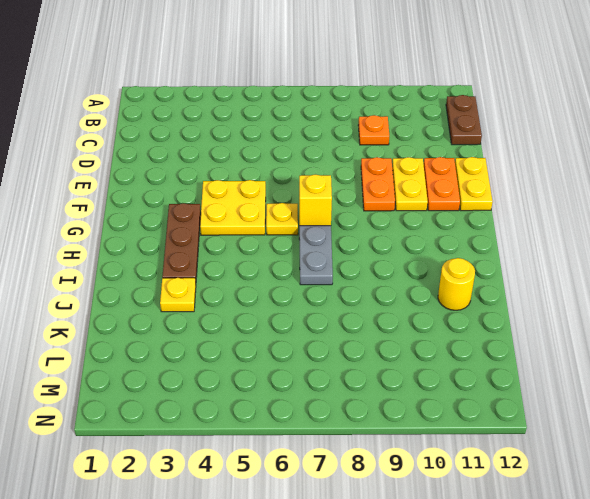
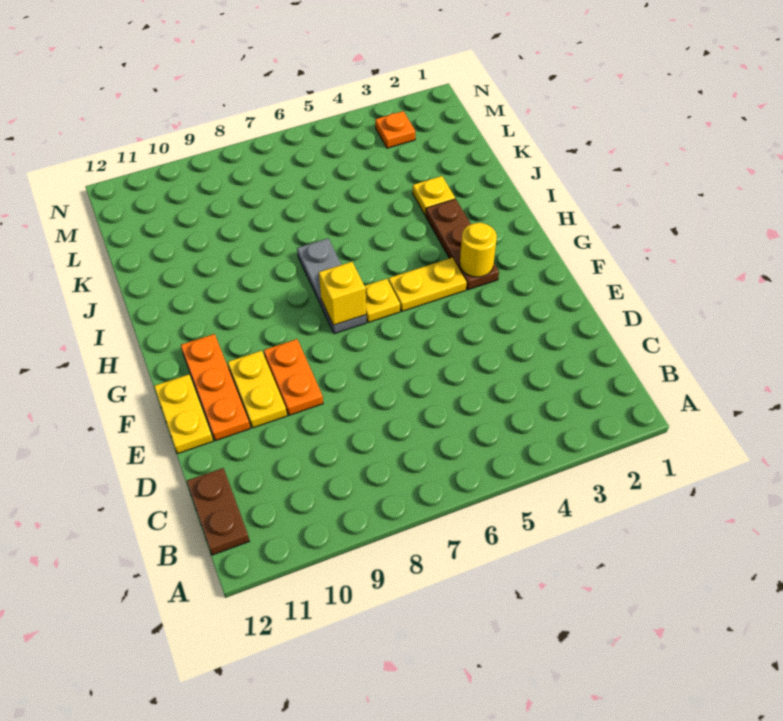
orange plate C9 level 1 -> orange plate M3 level 1
orange plate E11:F11 level 1 -> orange plate E11:G11 level 1
yellow plate F4:G5 level 1 -> yellow plate G4:G5 level 1
yellow round brick J11 level 1 -> yellow round brick G3 level 2

